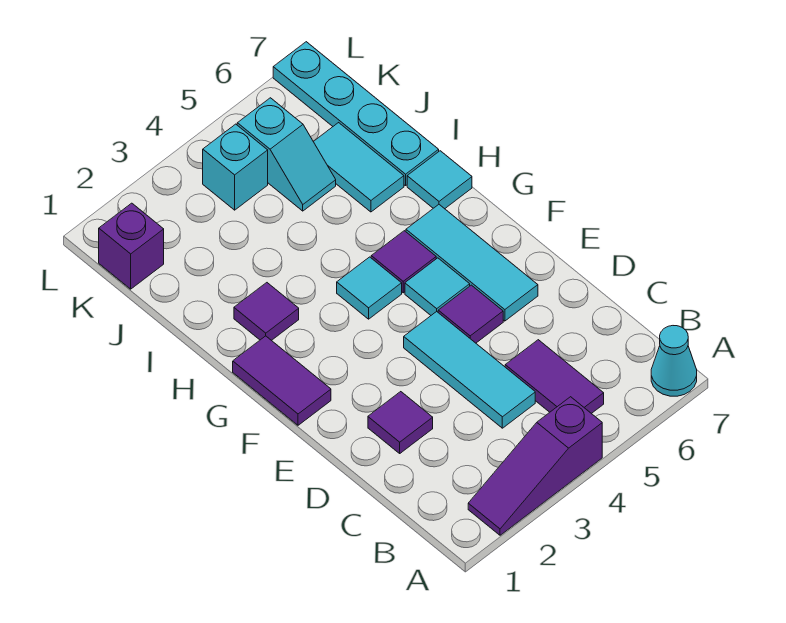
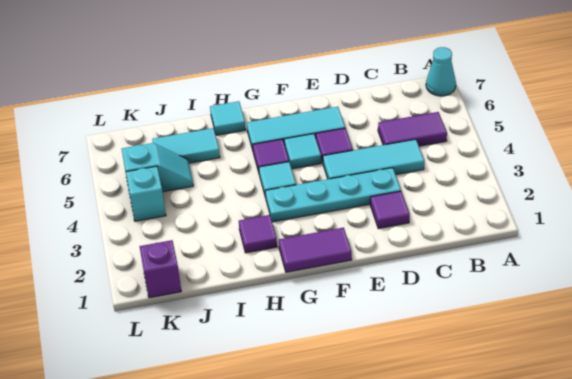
purple slope A2:A4 level 1 top 4 -> none
cyan plate I7:L7 level 1 -> cyan plate D3:G3 level 1

